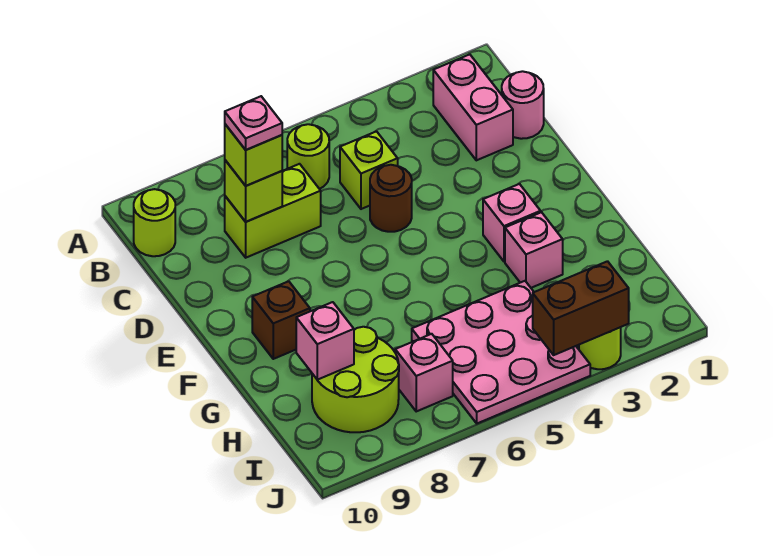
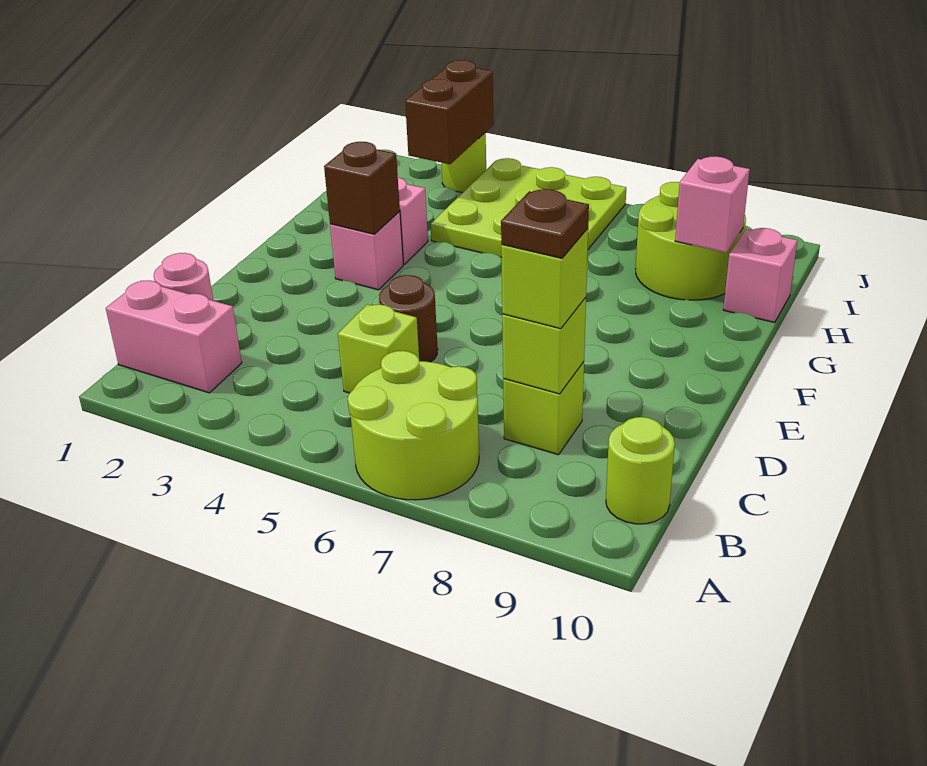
pink brick B2:C2 level 1 -> pink brick B1:B2 level 1
lime round brick B6 level 1 -> lime round brick A6:B7 level 1
lime brick C7:C8 level 1 -> lime brick C8 level 1
pink plate C8 level 4 -> brown plate C8 level 4
brown brick F9 level 1 -> brown brick F3 level 2
pink plate H4:J6 level 1 -> lime plate H4:J6 level 1
pink brick I7 level 1 -> pink brick H10 level 1
brown brick J3:J4 level 2 -> brown brick I3:J3 level 2

